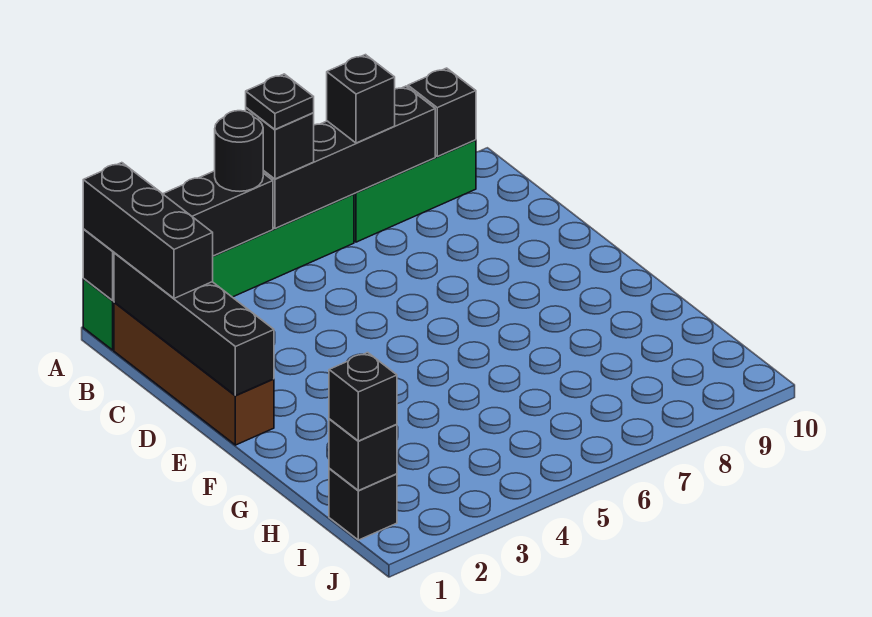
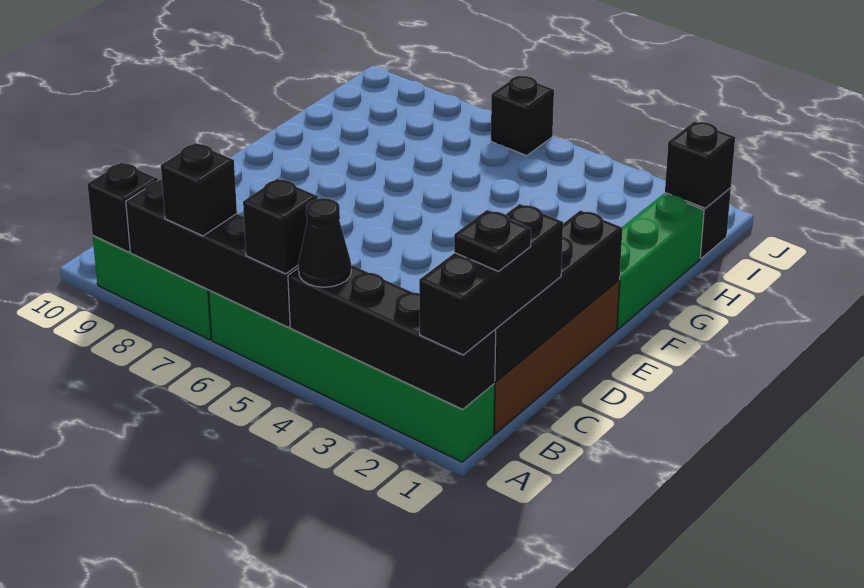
black round brick A4 level 3 -> black cone A4 level 3
black plate A5 level 4 -> black plate B1 level 4
none -> green brick F1:H1 level 1
black brick I1 level 3 -> black brick J6 level 1

